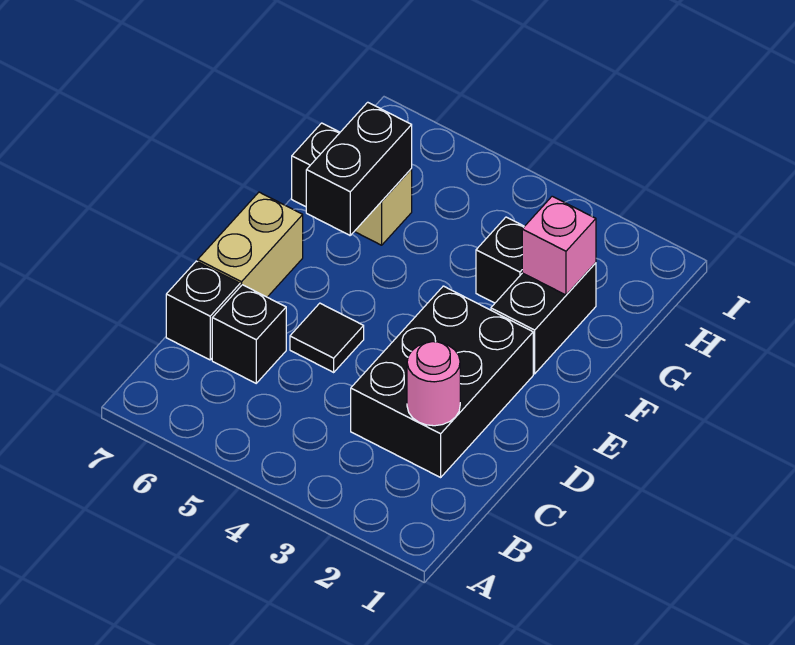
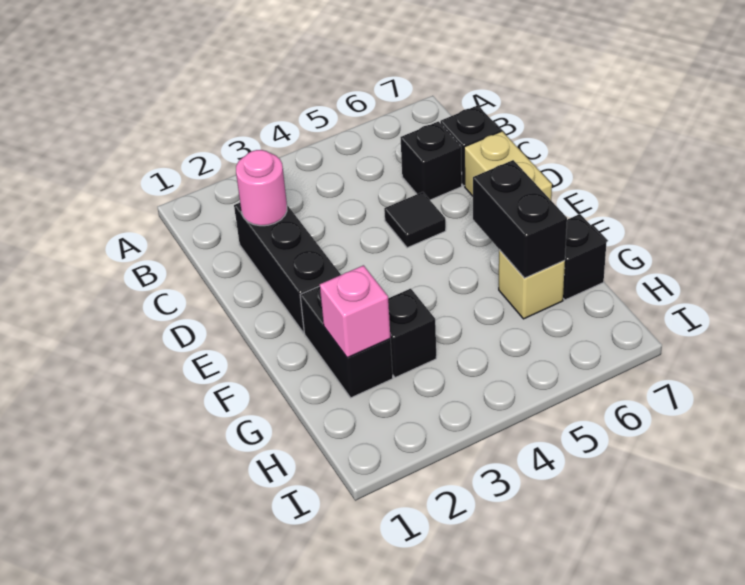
black brick C2:E3 level 1 -> black brick C2:E2 level 1

